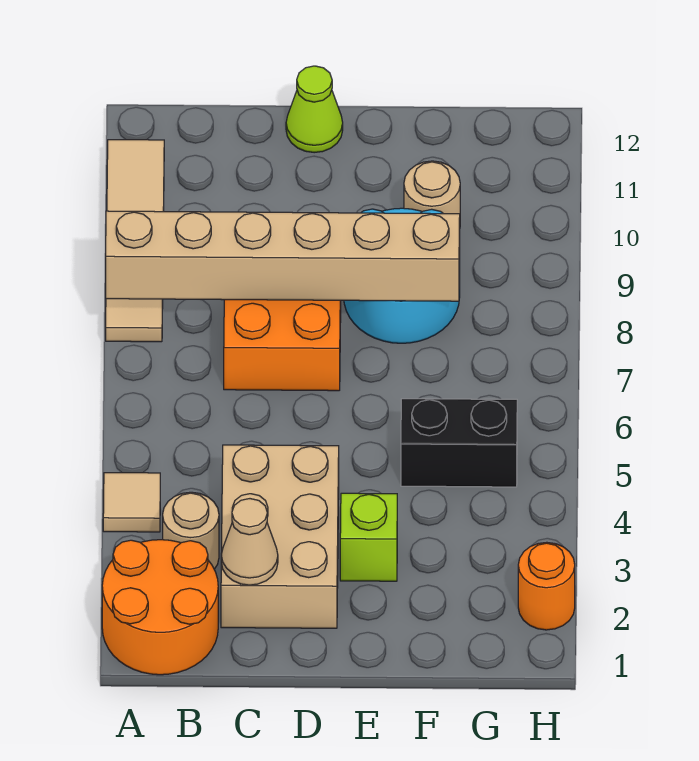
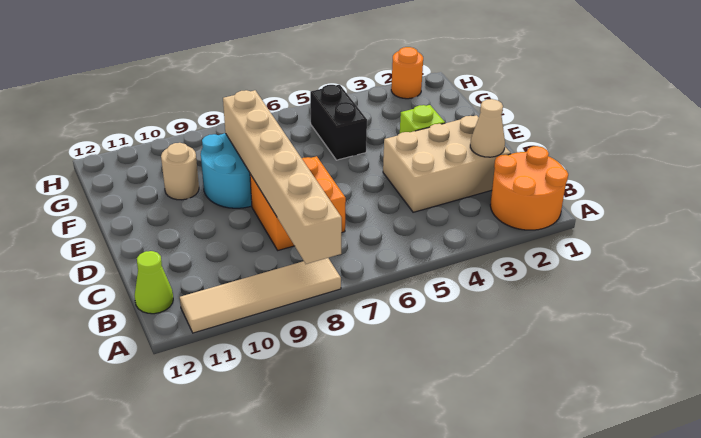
tan tile A4 level 1 -> none
tan round brick B3 level 1 -> none
lime cone D12 level 1 -> lime cone B12 level 1

